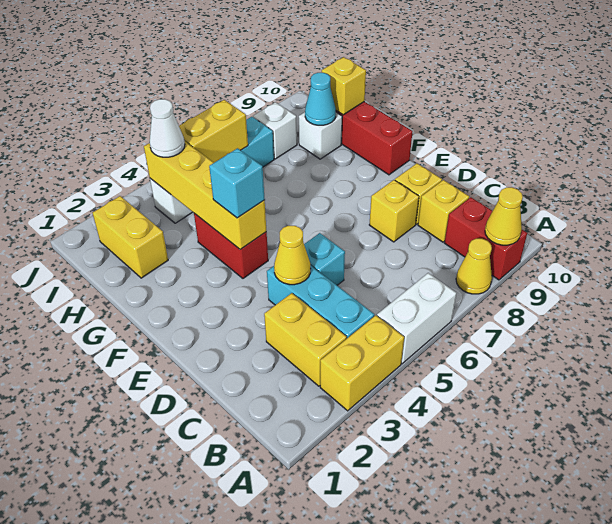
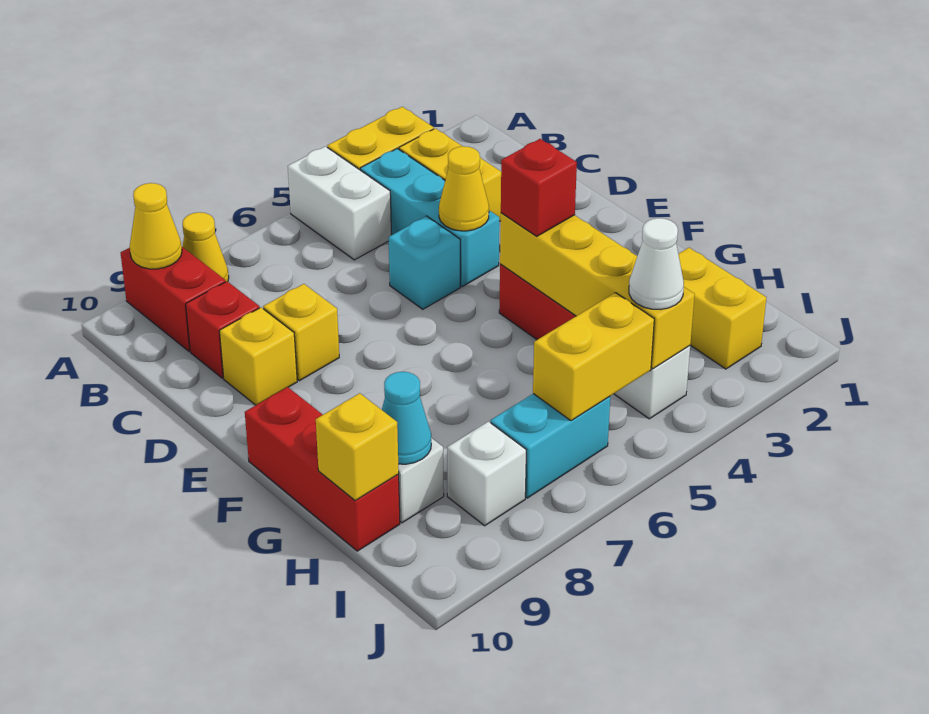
white brick A5:A6 level 1 -> white brick A5:B5 level 1
yellow brick C9 level 1 -> red brick C9 level 1
cyan brick F4 level 3 -> red brick F4 level 3

